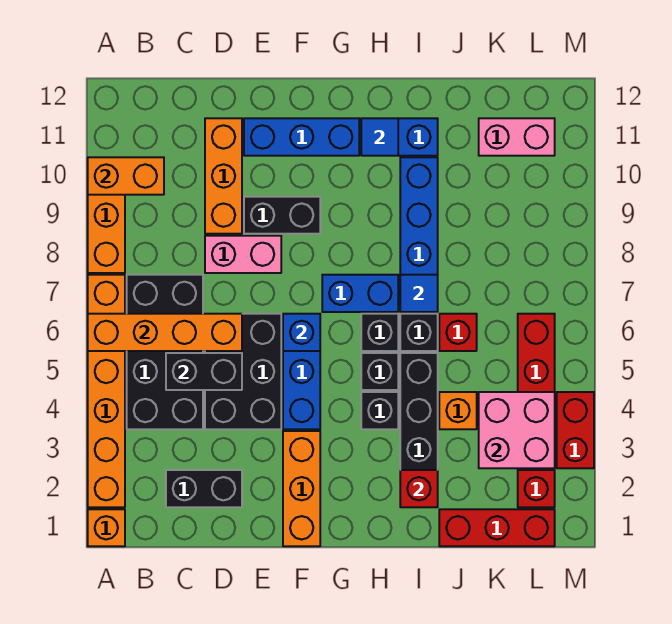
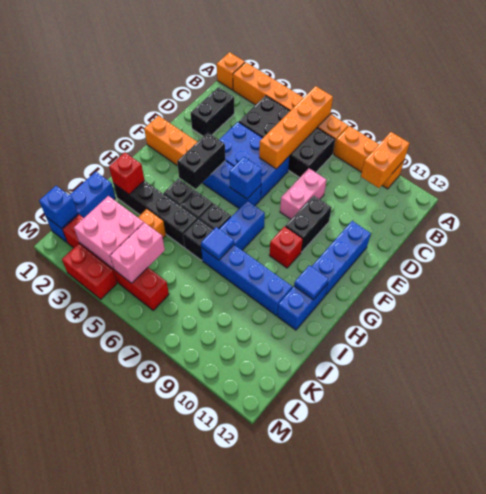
black brick C5:D5 level 2 -> black brick F4:G4 level 2
black brick D4:E6 level 1 -> blue brick D4:E6 level 1
orange brick D9:D11 level 1 -> none
red brick J1:L1 level 1 -> blue brick J1:L1 level 1
red brick J6 level 1 -> red brick G9 level 1
pink brick K11:L11 level 1 -> pink brick K5:L5 level 2
none -> blue brick L1 level 2

